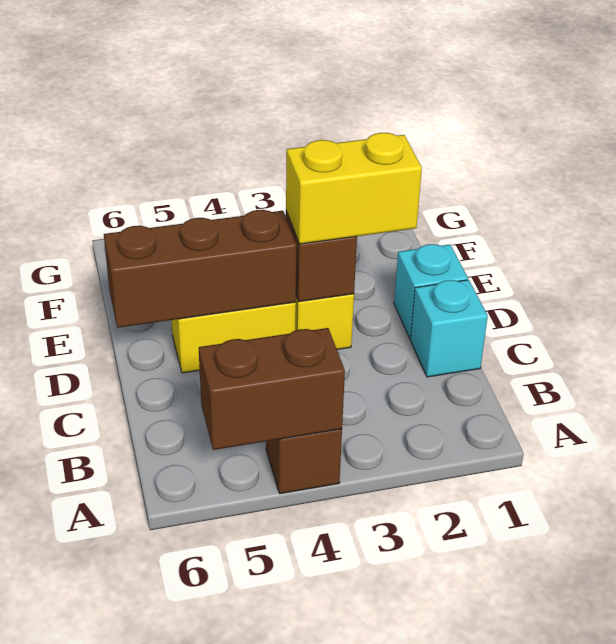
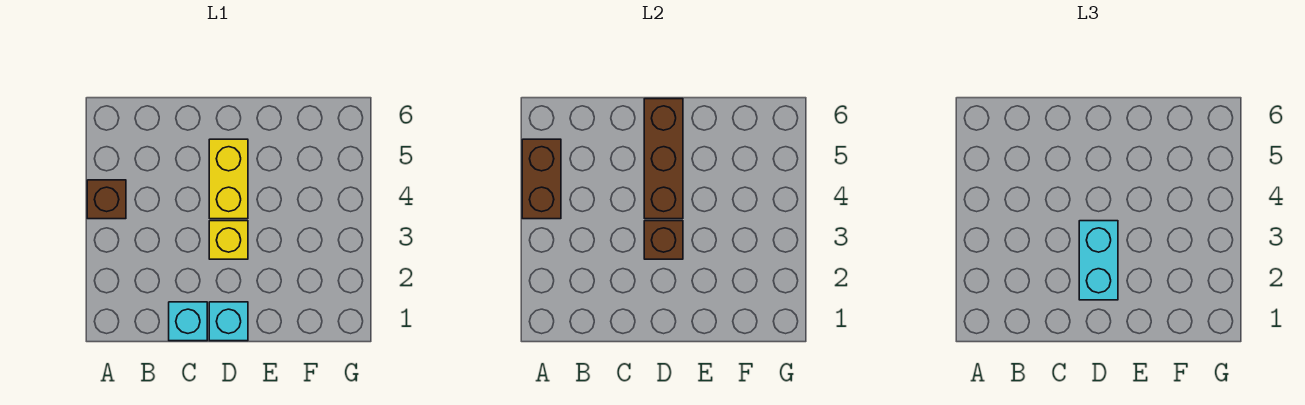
yellow brick D2:D3 level 3 -> cyan brick D2:D3 level 3

